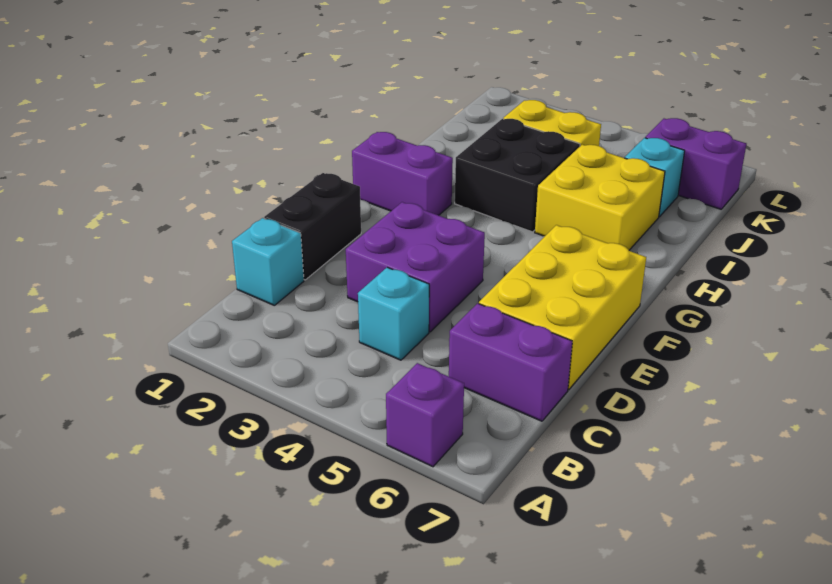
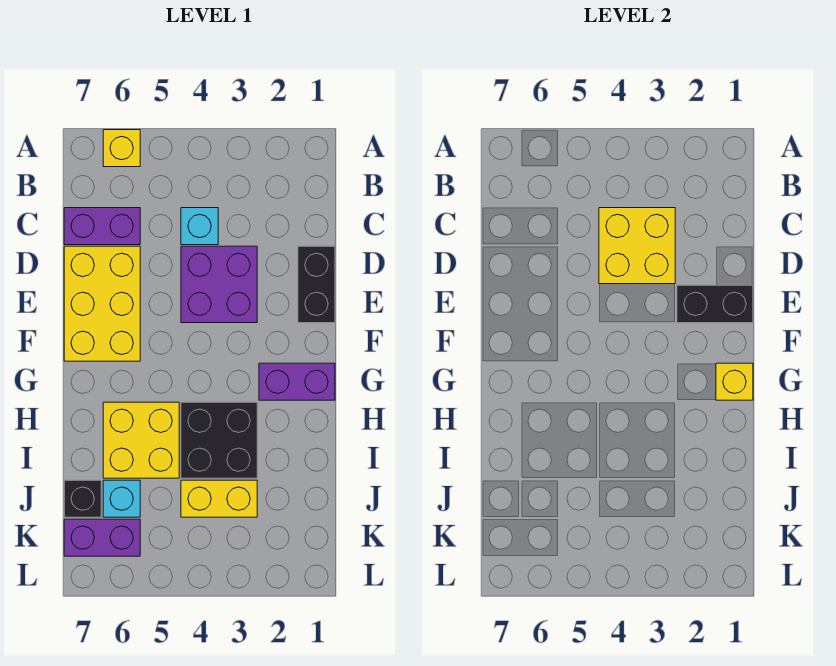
purple brick A6 level 1 -> yellow brick A6 level 1
cyan brick C1 level 1 -> none
none -> yellow brick C3:D4 level 2
none -> black brick E1:E2 level 2
none -> yellow brick G1 level 2
none -> black brick J7 level 1

